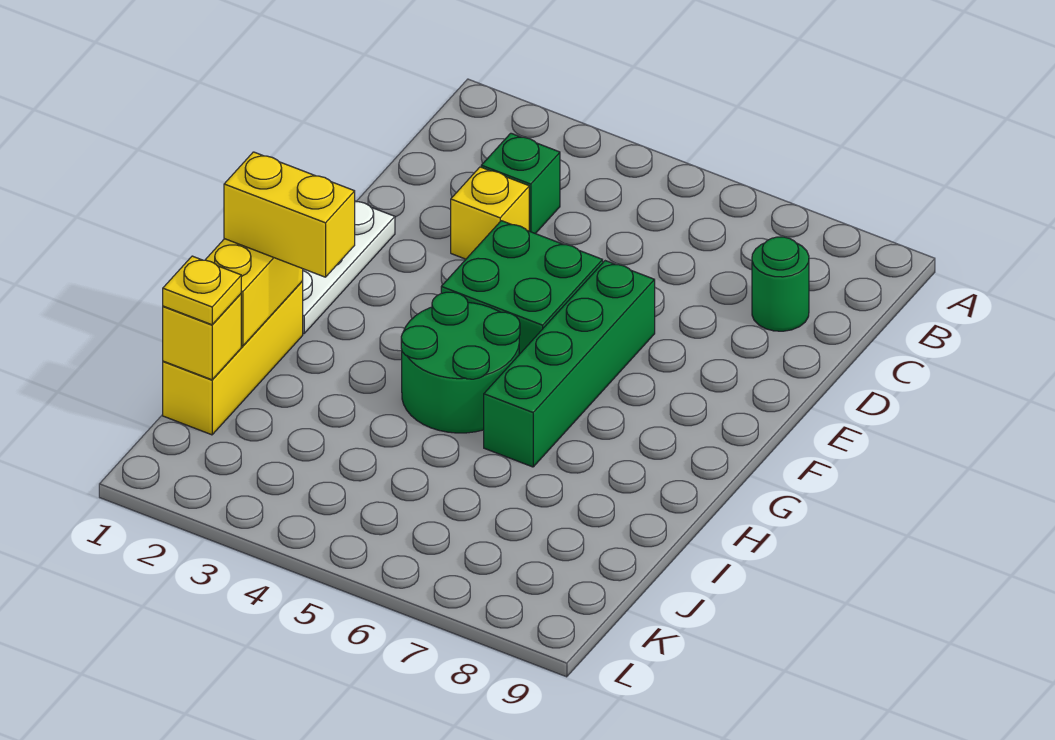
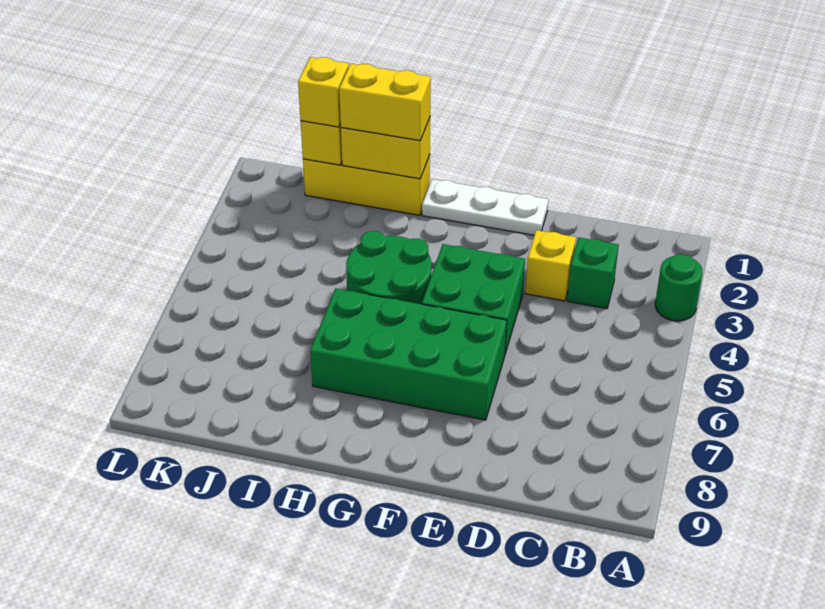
green round brick C8 level 1 -> green round brick A3 level 1
green brick E6:H6 level 1 -> green brick E6:H7 level 1
yellow brick H1:H2 level 3 -> yellow brick H1:I1 level 3
yellow plate J1 level 3 -> yellow brick J1 level 3

